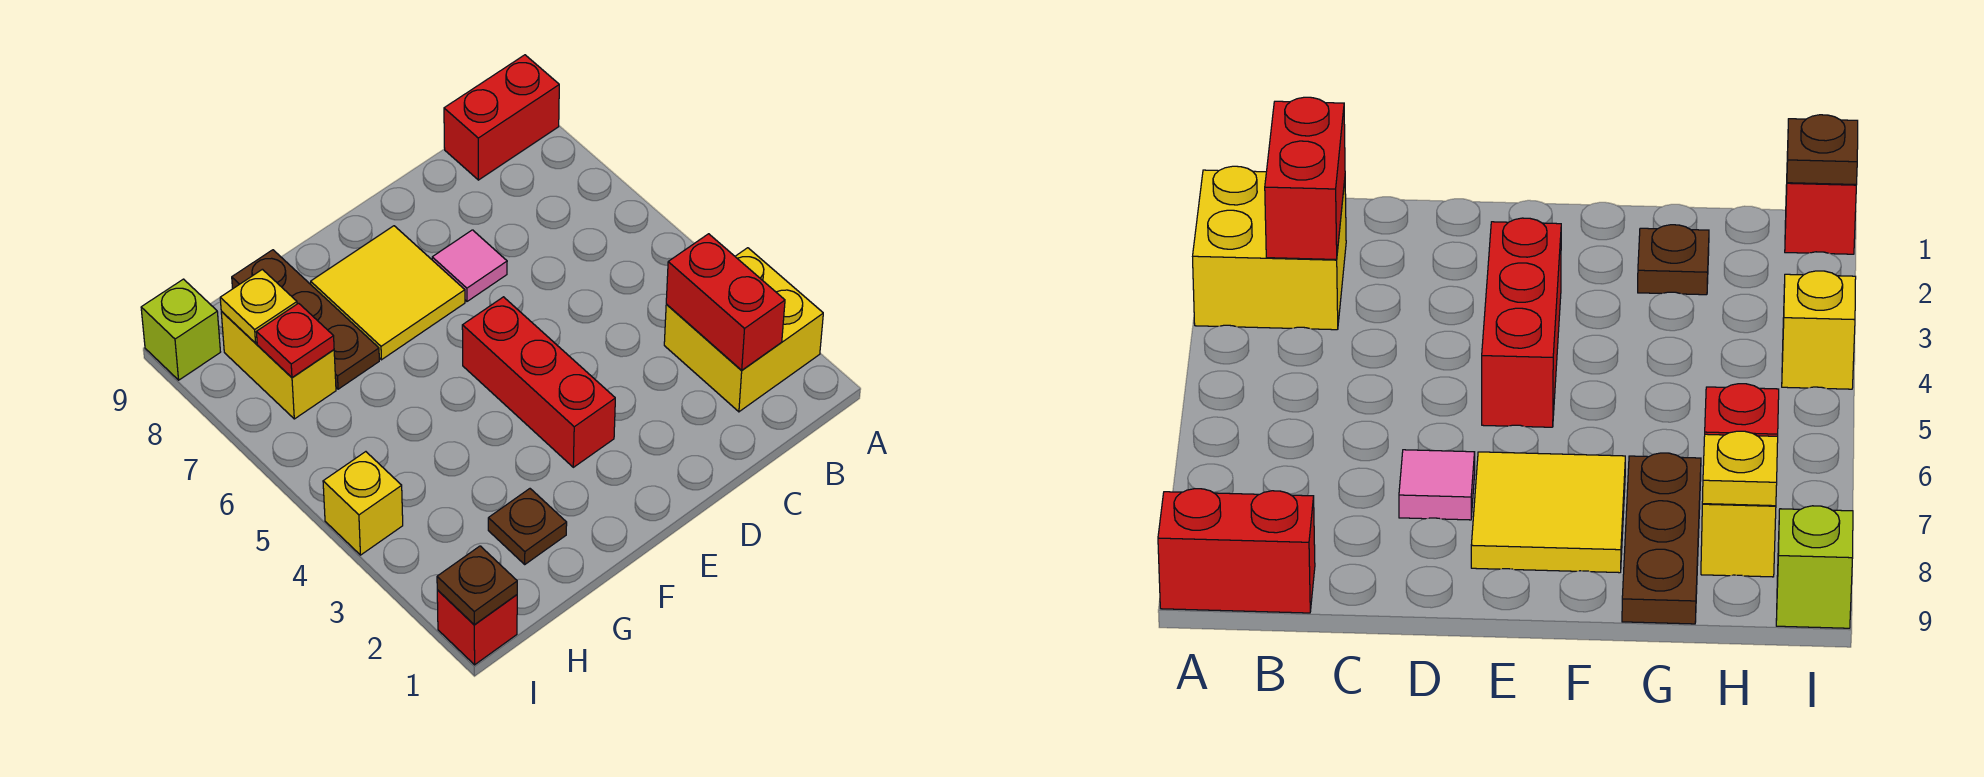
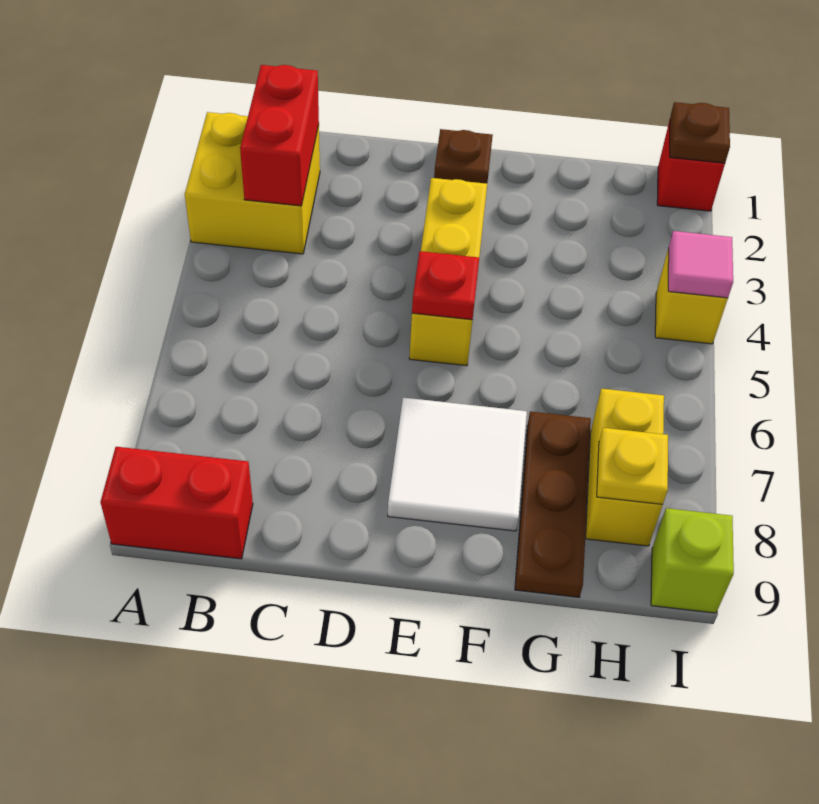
pink tile D7 level 1 -> pink tile I4 level 2
red brick E3:E5 level 1 -> yellow brick E3:E5 level 1
yellow tile E7:F8 level 1 -> white tile E7:F8 level 1
brown plate G2 level 1 -> brown plate E1 level 1
red plate H7 level 2 -> red plate E5 level 2

